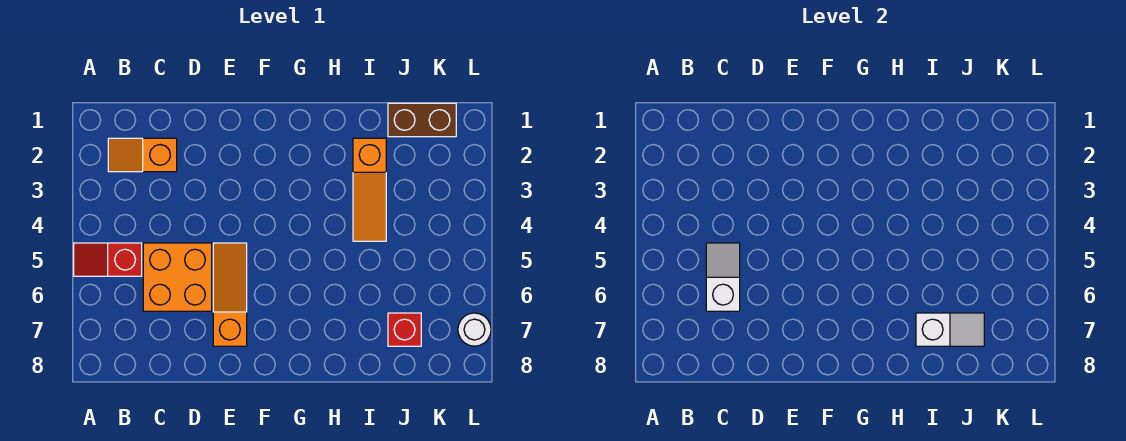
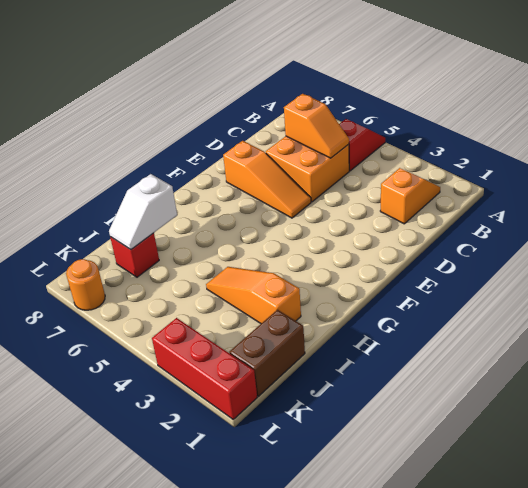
white slope C5:C6 level 2 top 6 -> orange slope C5:C6 level 2 top 6
none -> red brick L1:L3 level 1
white round brick L7 level 1 -> orange round brick L7 level 1

